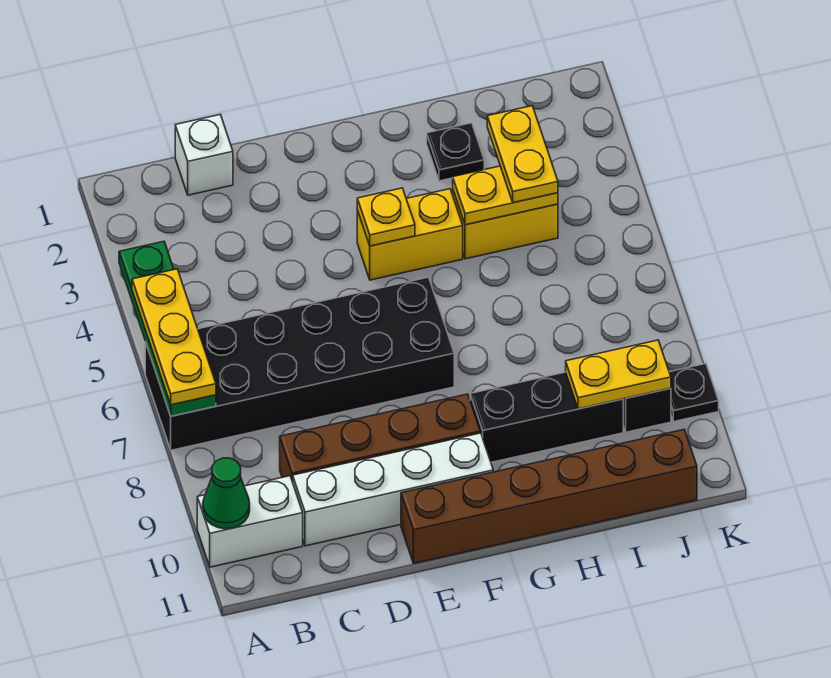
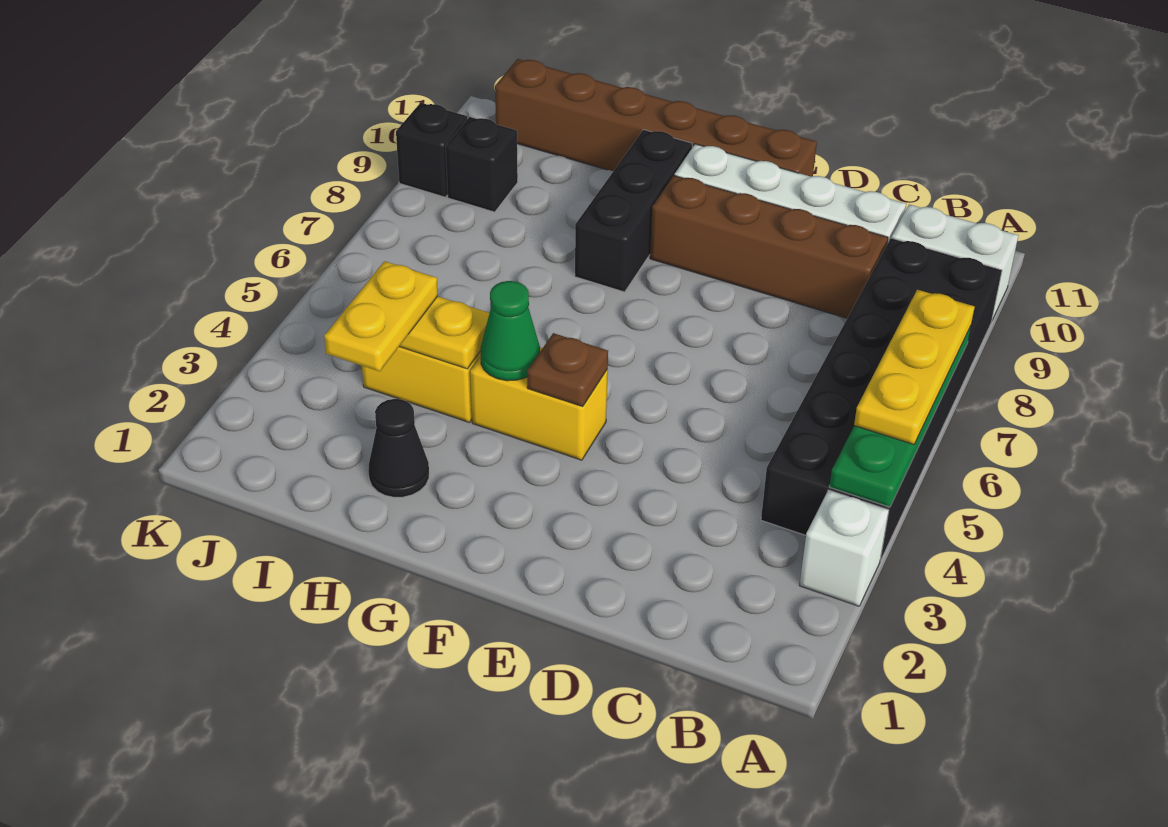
black brick A6:F7 level 1 -> black brick A4:B9 level 1
green cone A10 level 2 -> green cone G4 level 2
white brick C1 level 1 -> white brick A3 level 1
yellow plate F4 level 2 -> brown plate F4 level 2
black brick G9:I9 level 1 -> black brick G8:G10 level 1
black plate H2 level 1 -> black cone H2 level 1
yellow plate I9:J9 level 2 -> none
black plate K9 level 1 -> black brick K9 level 1

